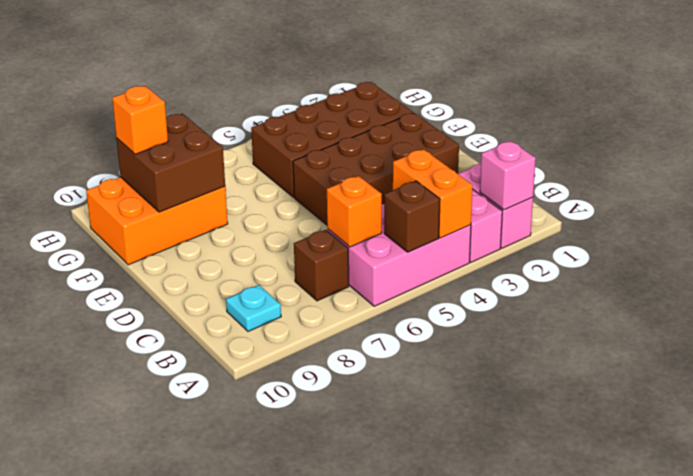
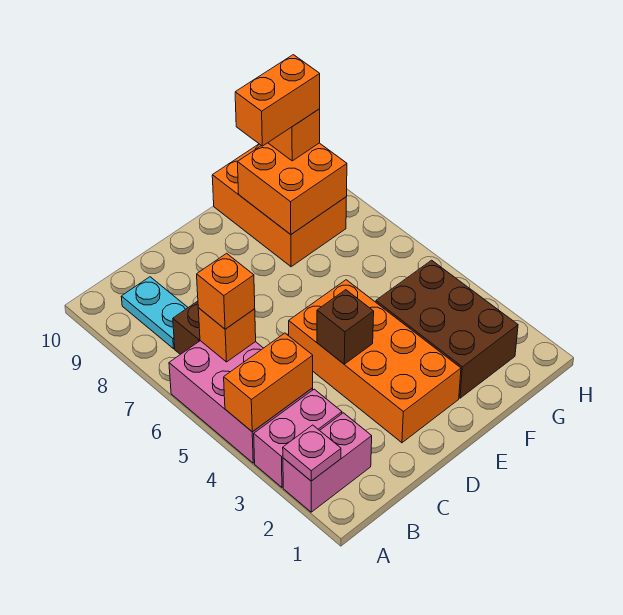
pink brick A2 level 2 -> pink plate A2 level 2
brown brick A5 level 2 -> brown brick D4 level 2
none -> orange brick B6 level 3
cyan plate B9 level 1 -> cyan plate B8:B9 level 1
brown brick D2:E5 level 1 -> orange brick D2:E5 level 1
brown brick F2:G5 level 1 -> brown brick F2:G4 level 1
brown brick F8:G9 level 2 -> orange brick F8:G9 level 2
none -> orange brick F9:G9 level 4

